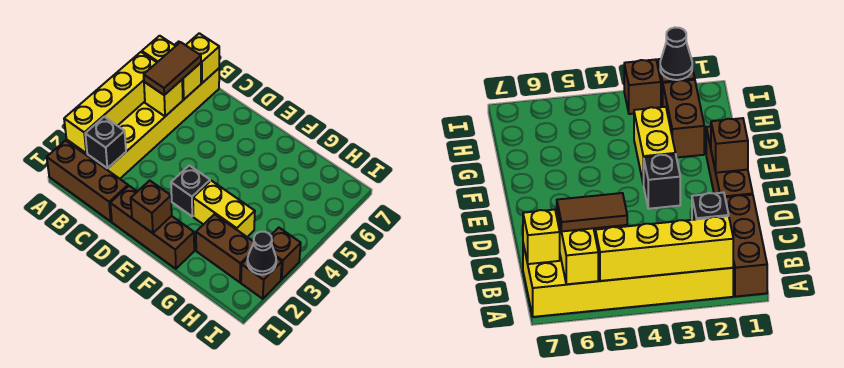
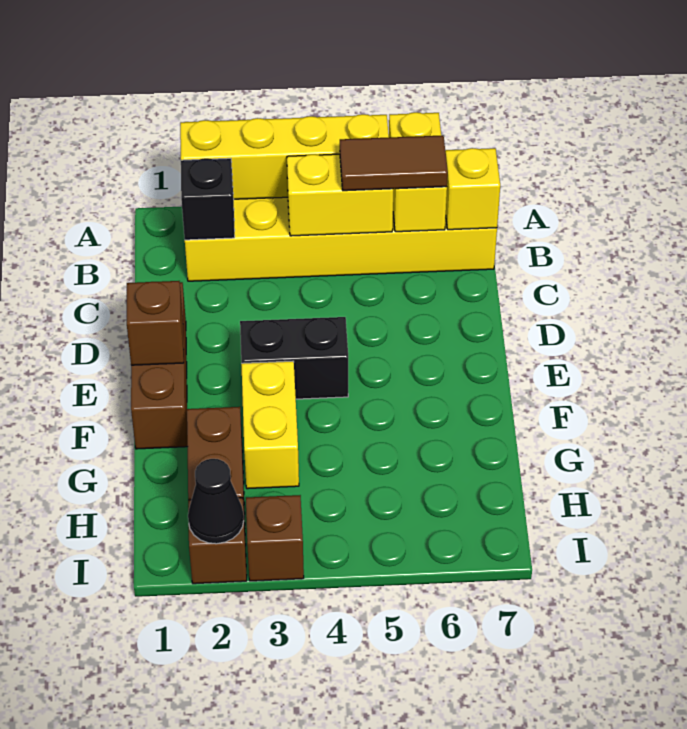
brown brick A1:C1 level 1 -> none
yellow brick B5 level 2 -> yellow brick B4:B5 level 2
black brick E3 level 1 -> black brick E3:E4 level 1

